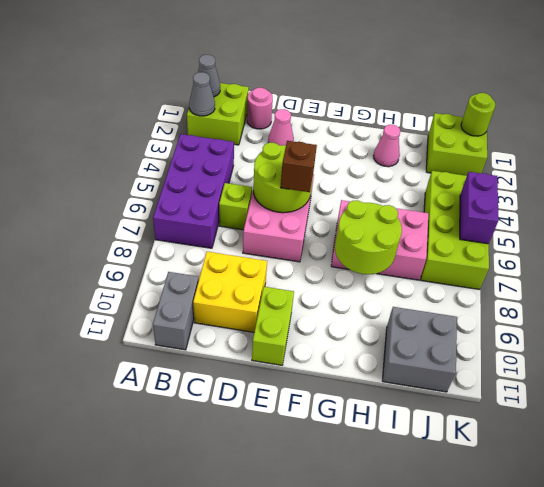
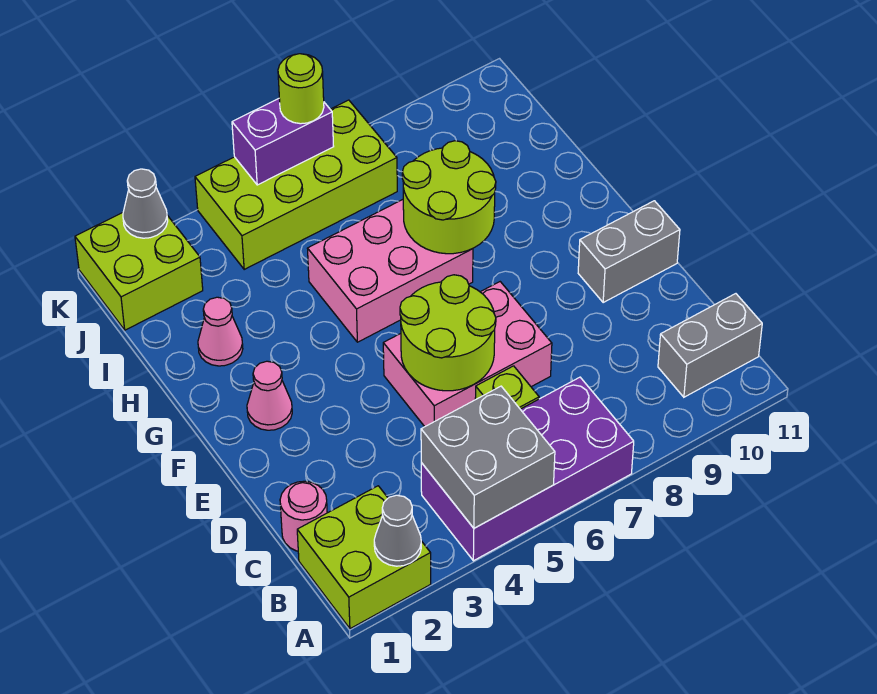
grey cone A1 level 2 -> grey cone K2 level 2
yellow brick C9:D10 level 1 -> none
pink cone D2 level 1 -> pink cone F2 level 1
brown brick E6 level 3 -> none
lime brick E10:E11 level 1 -> grey brick E10:E11 level 1
pink brick G6:I7 level 1 -> pink brick G5:H7 level 1
grey brick I10:J11 level 1 -> grey brick A4:B5 level 2
lime round brick K1 level 2 -> lime round brick K6 level 3

